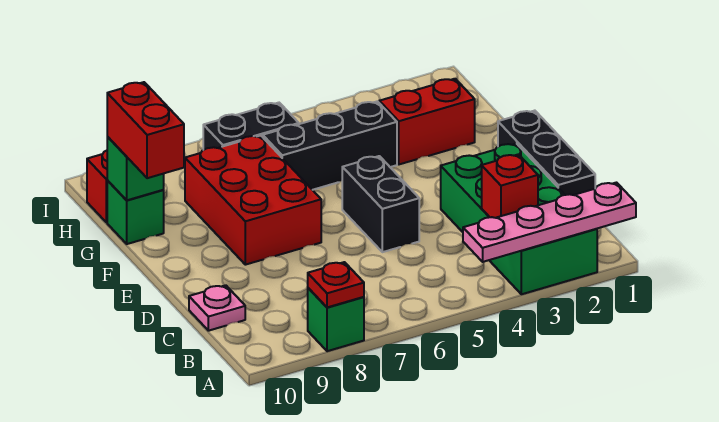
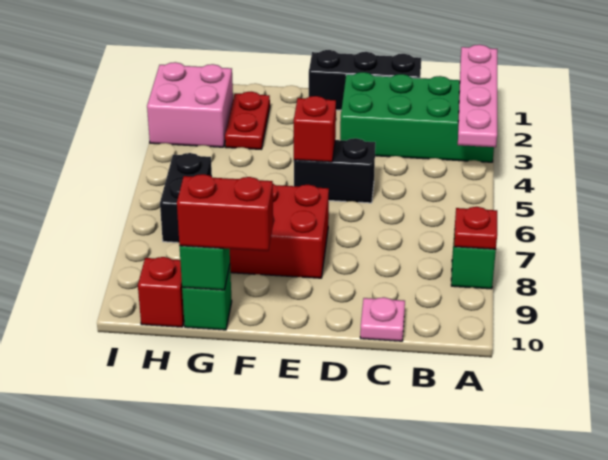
red brick B3 level 2 -> red brick E5 level 2
red brick G2:G3 level 1 -> red plate G2:G3 level 1
black brick G4:G6 level 1 -> none
none -> pink brick H2:I3 level 1

